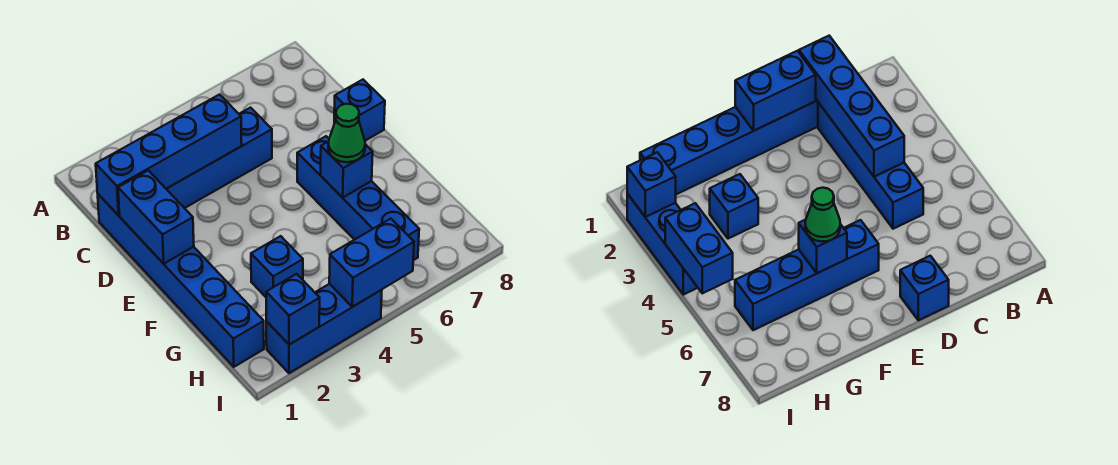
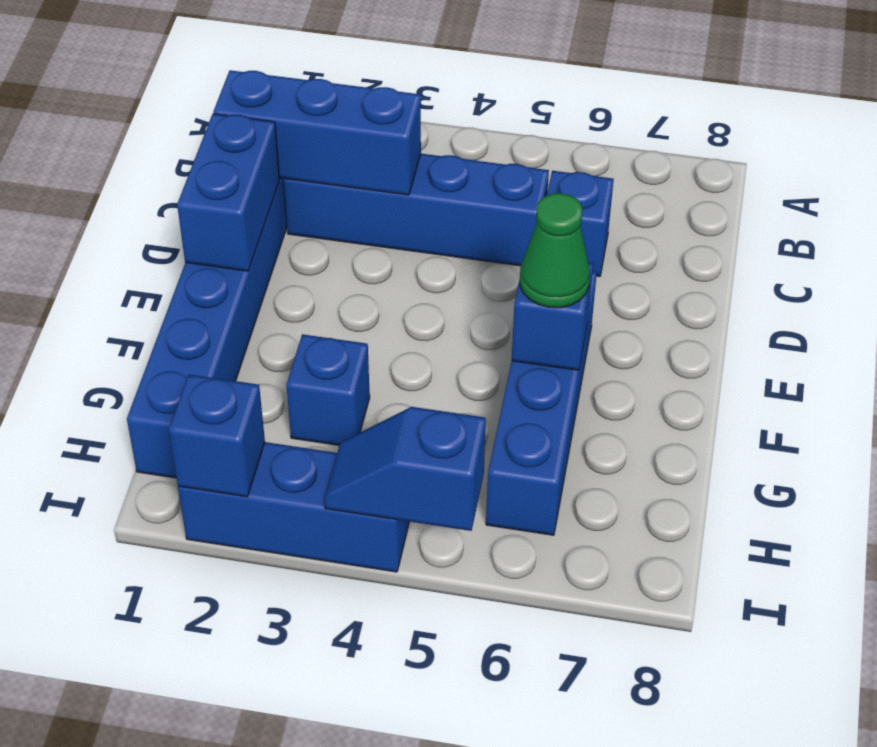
blue brick C1:C4 level 2 -> blue brick C1:C3 level 2
blue brick D8 level 1 -> blue brick C6 level 1
blue brick I4:I5 level 2 -> blue slope I4:I5 level 2 top 5

